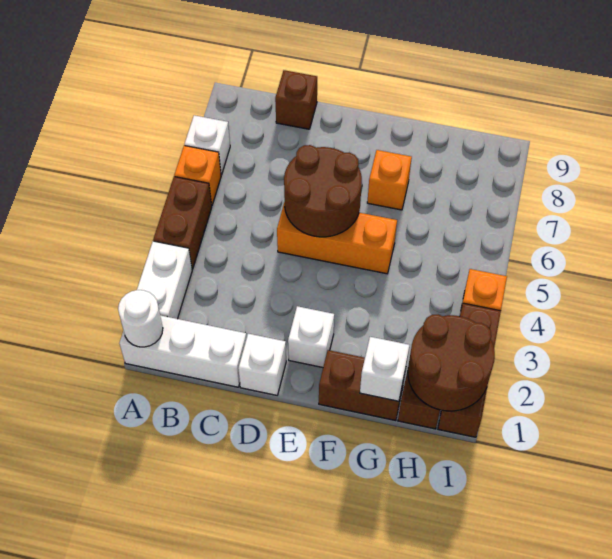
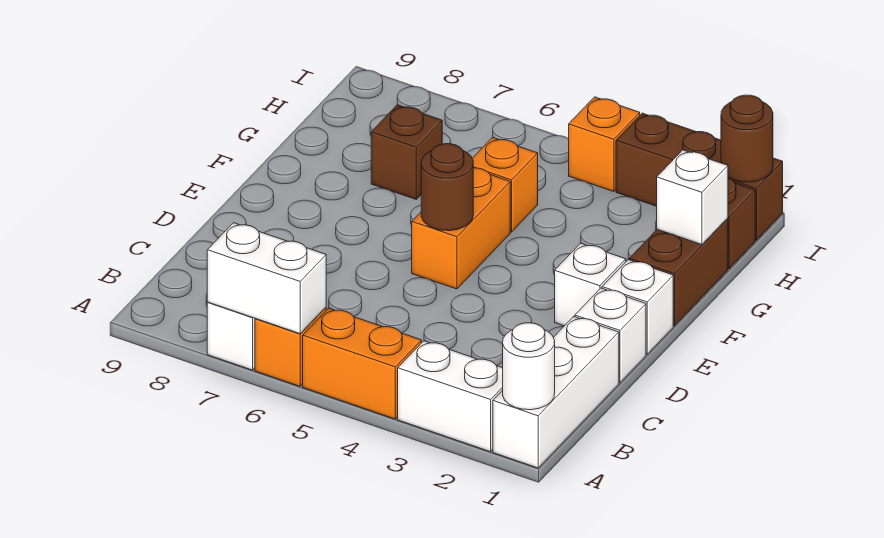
brown brick A4:A5 level 1 -> orange brick A4:A5 level 1
none -> white brick A6:A7 level 2
brown brick C9 level 1 -> brown brick G7 level 1
orange brick D5:F5 level 1 -> orange brick E5:F5 level 1
brown round brick D5:E6 level 2 -> brown round brick E5 level 2
none -> white brick E1 level 1
orange brick F7 level 1 -> orange brick G5 level 1
brown round brick H1:I2 level 2 -> brown round brick I1 level 2

